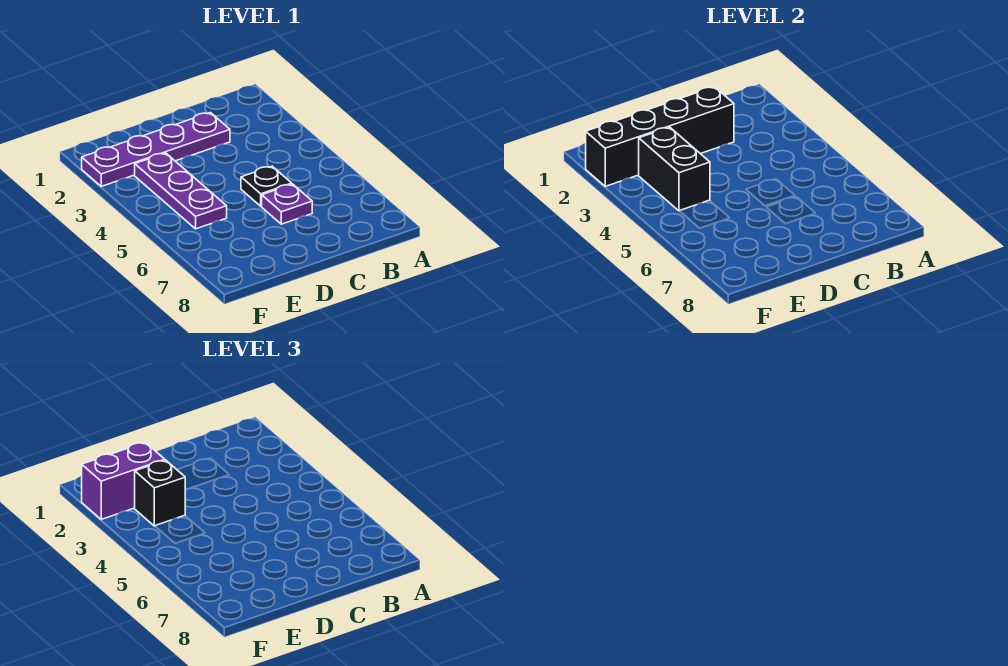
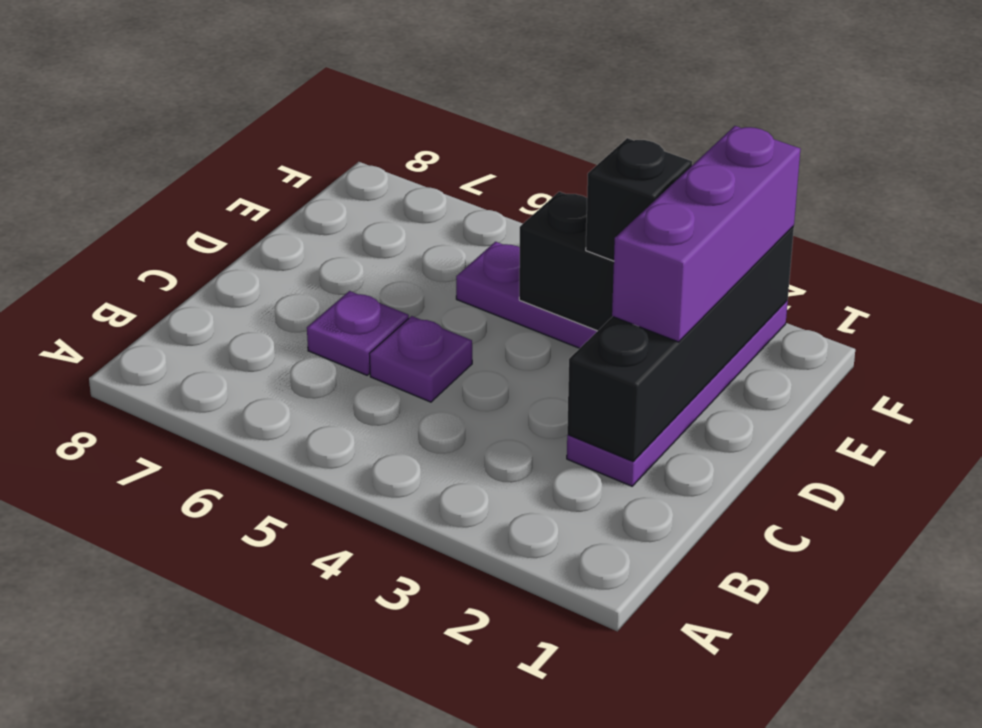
black plate C5 level 1 -> purple plate C5 level 1
purple brick E2:F2 level 3 -> purple brick D2:F2 level 3

